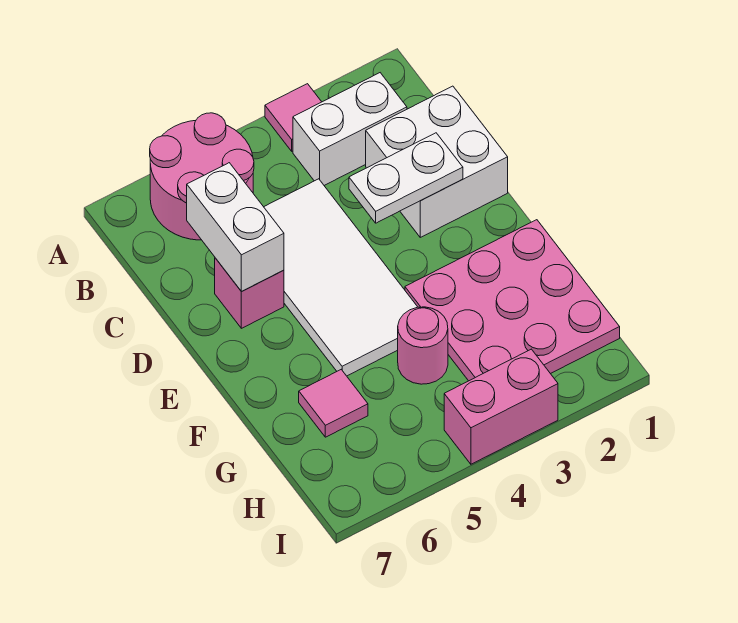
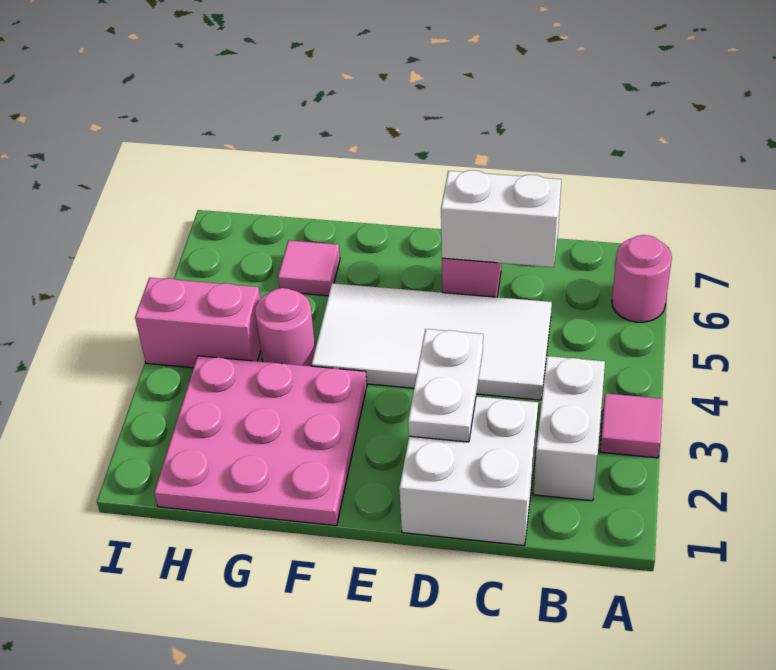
pink round brick A5:B6 level 1 -> pink round brick A6 level 1
pink brick I3:I4 level 1 -> pink brick H4:I4 level 1

